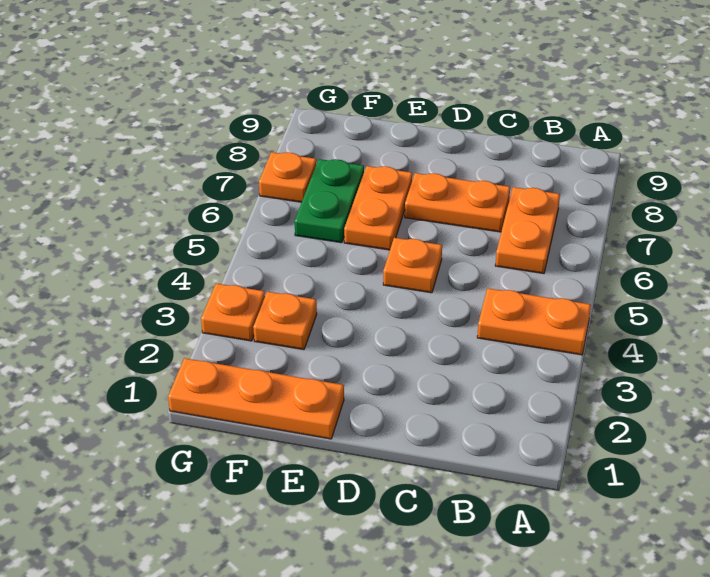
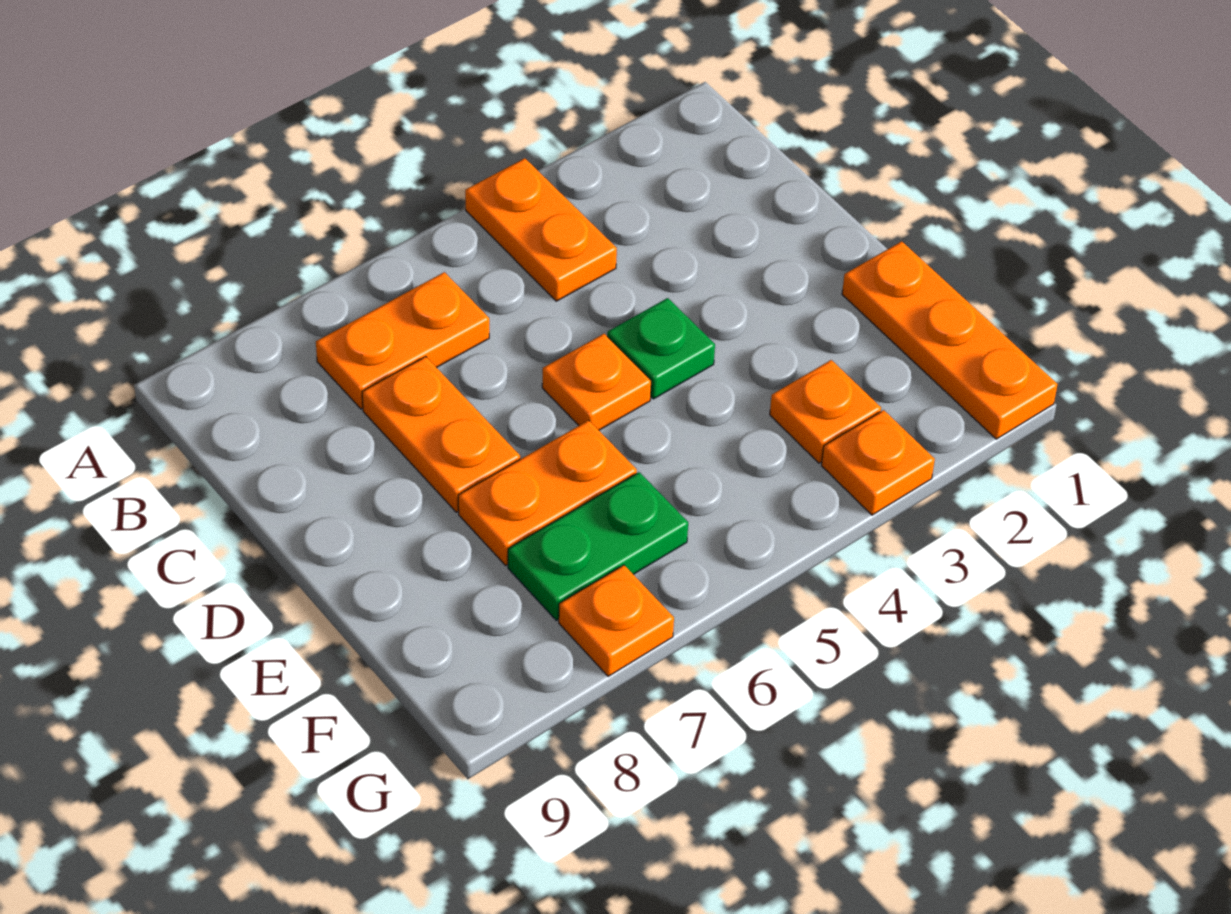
none -> green plate D4 level 1

